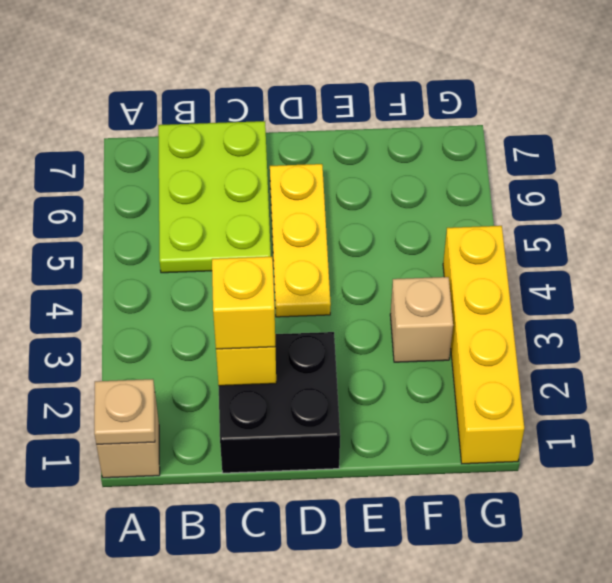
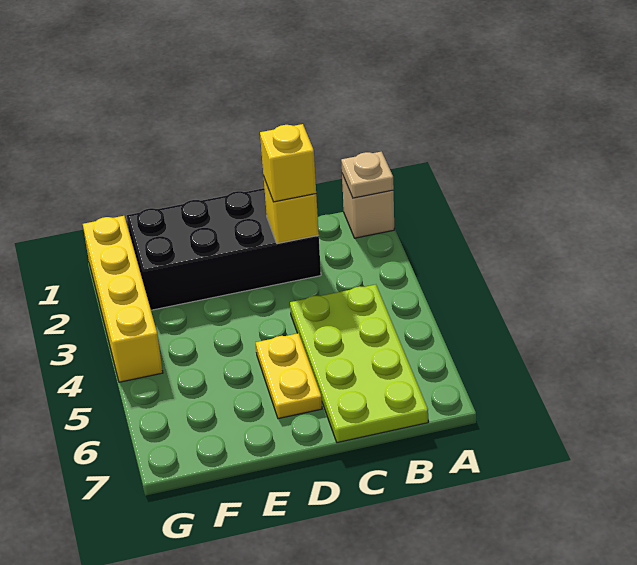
lime plate B5:C7 level 1 -> lime plate B4:C7 level 1
black brick C1:D2 level 1 -> black brick C1:F2 level 1
yellow plate D4:D6 level 1 -> yellow plate D5:D6 level 1
tan brick F3 level 1 -> none

